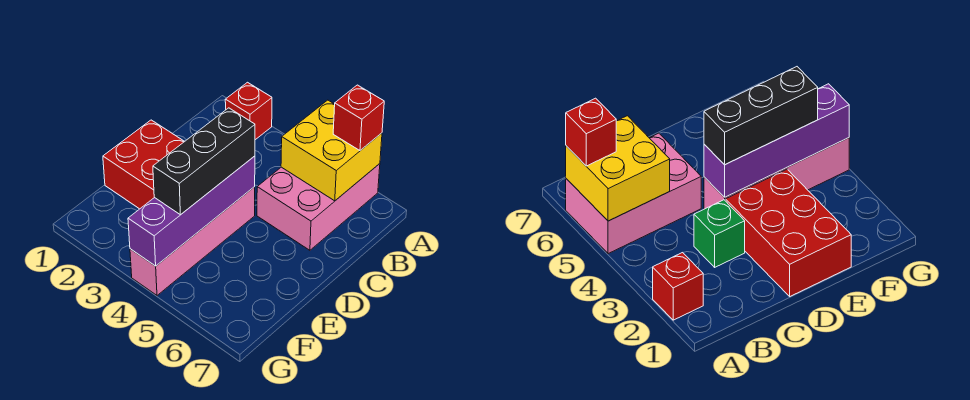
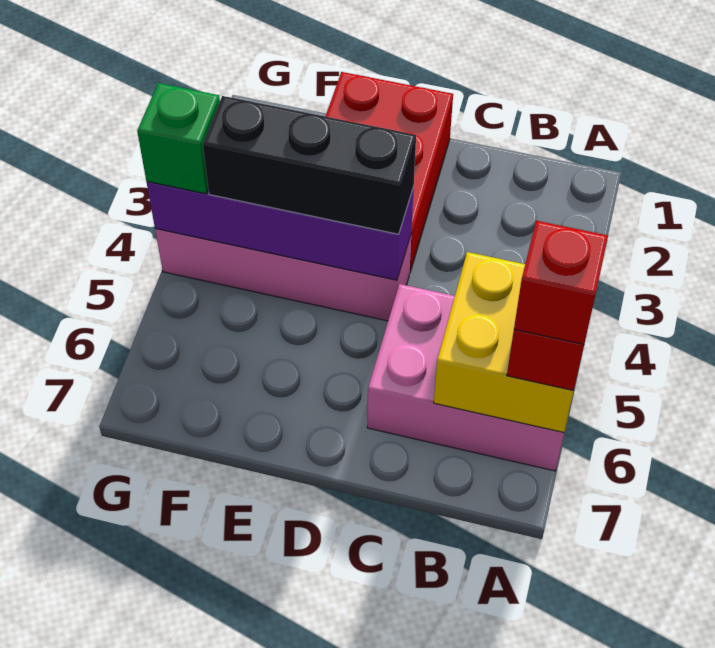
red brick A2 level 1 -> red brick A6 level 4
green brick C3 level 1 -> green brick G4 level 3

